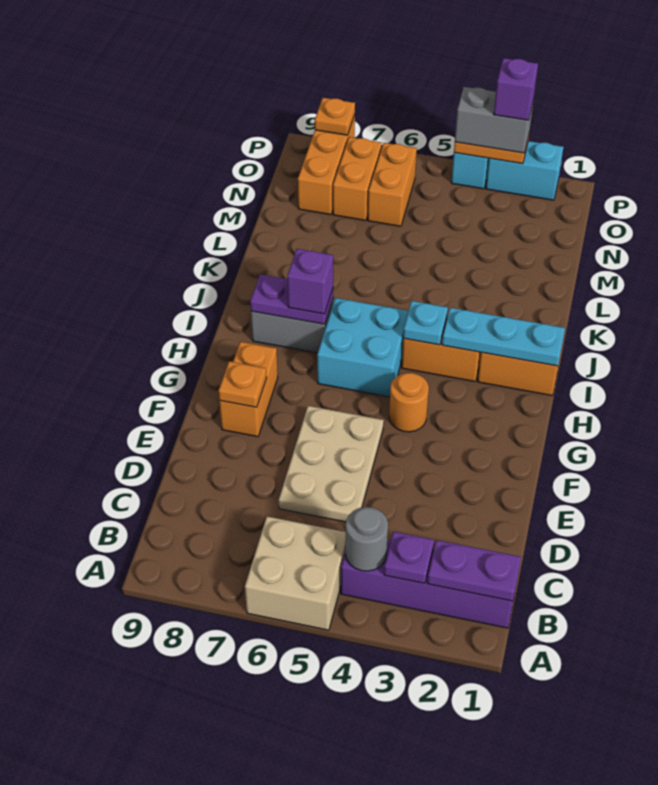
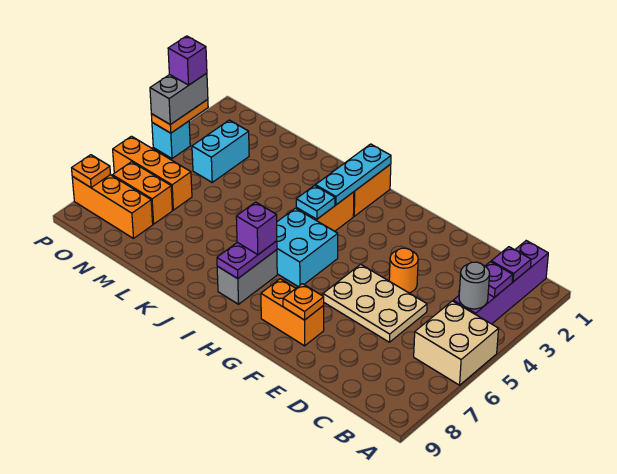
purple plate B1:B2 level 2 -> purple plate B2 level 2
orange round brick G4 level 1 -> orange round brick E4 level 1
orange brick N6:O6 level 1 -> orange brick N6:P6 level 1
cyan brick P2:P3 level 1 -> cyan brick N3:N4 level 1

